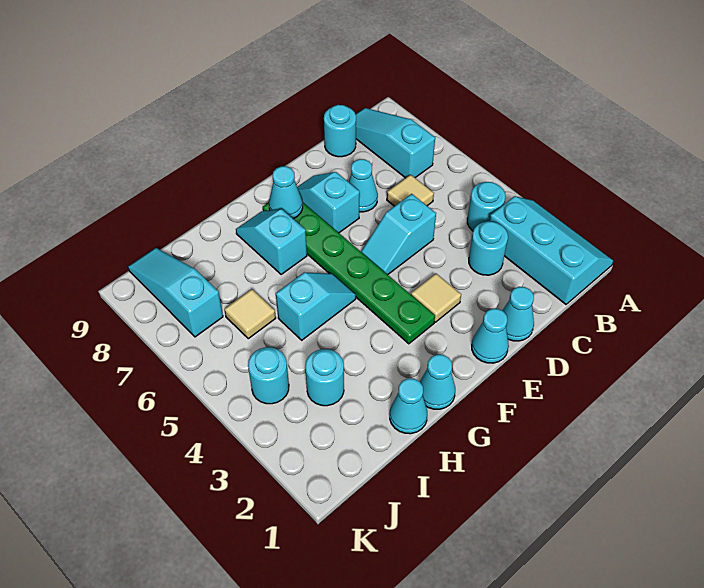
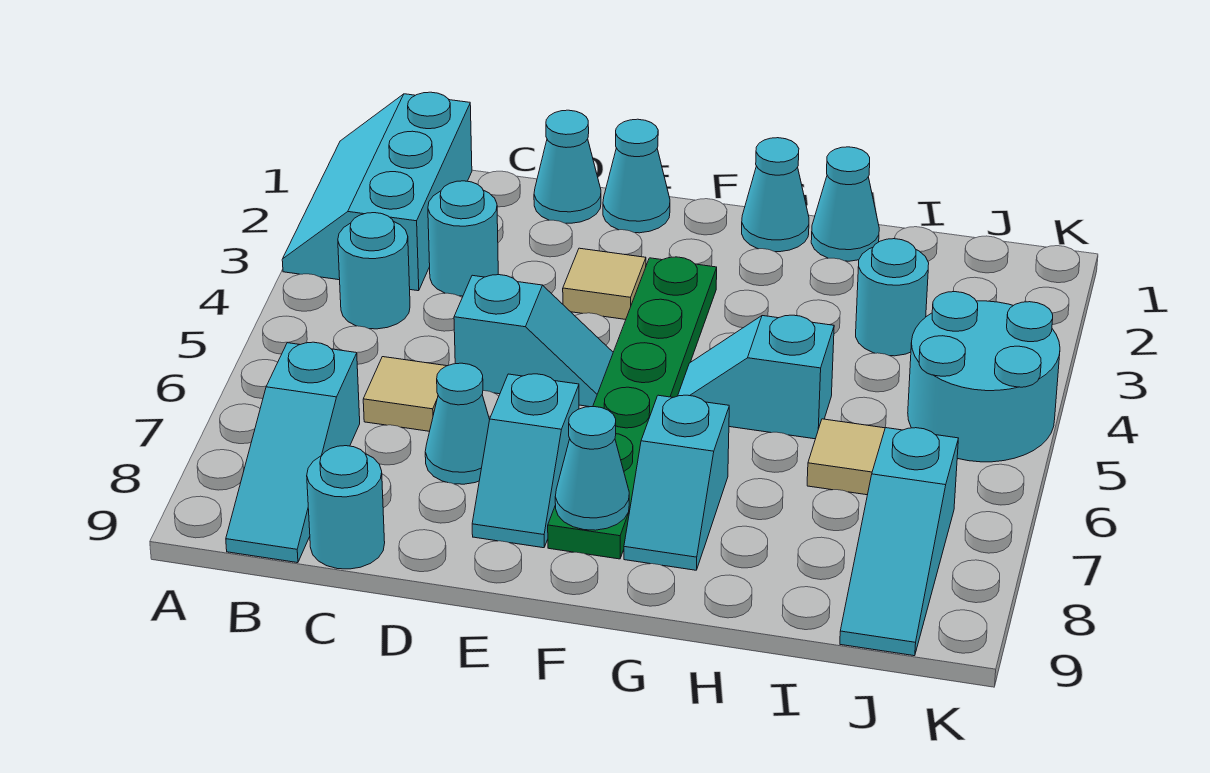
cyan round brick J4 level 1 -> cyan round brick J4:K5 level 1

